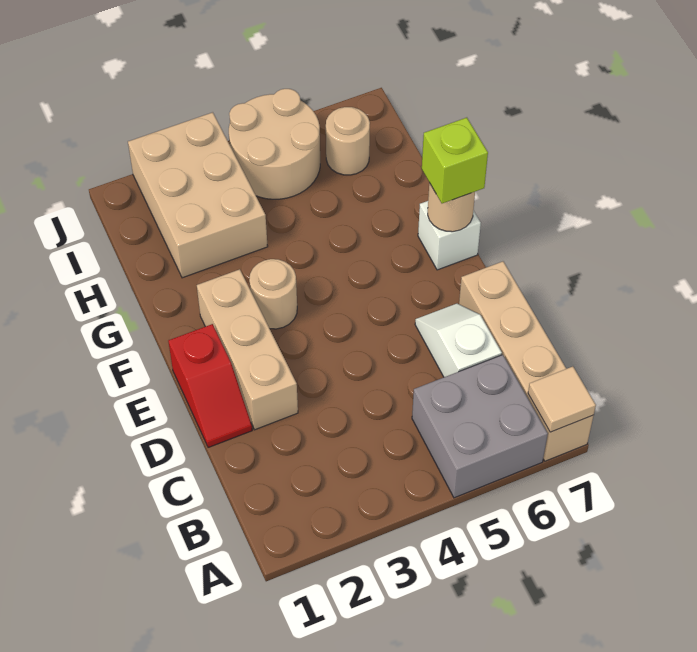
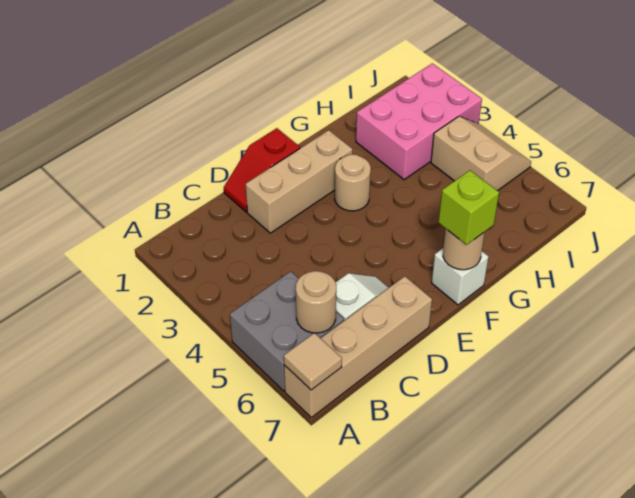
tan brick H2:J3 level 1 -> pink brick H2:J3 level 1
tan round brick I4:J5 level 1 -> tan slope I4:J5 level 1 top I
tan round brick I6 level 1 -> tan round brick B6 level 2

